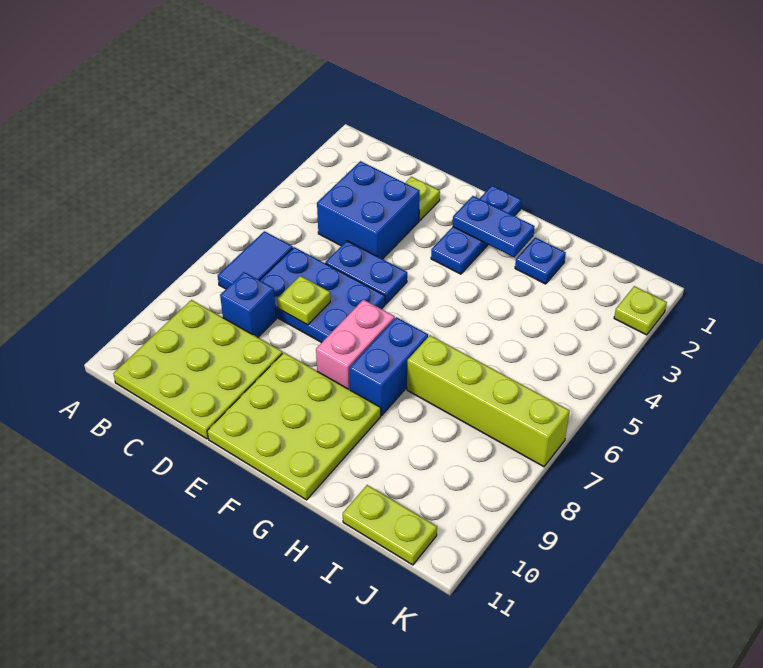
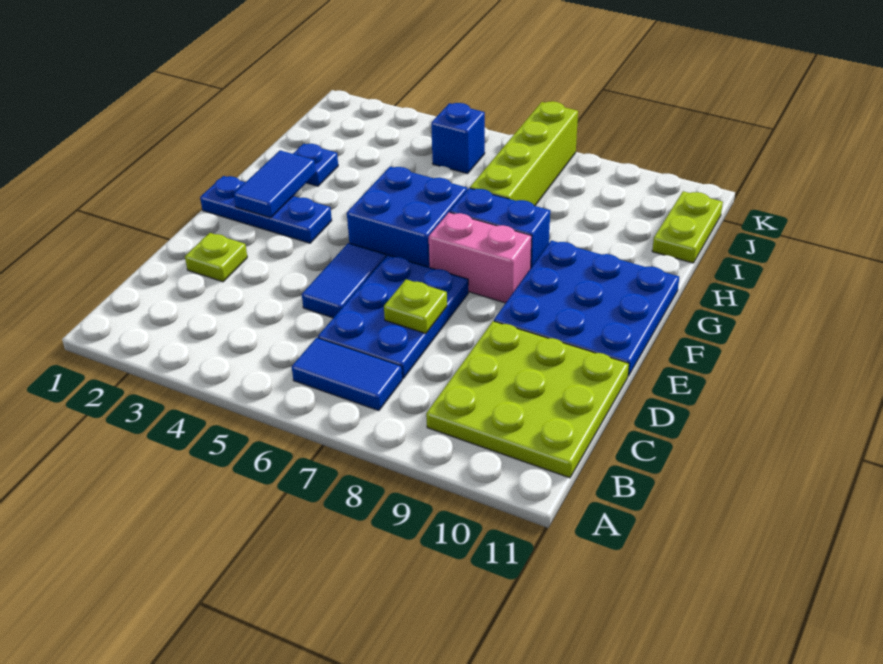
blue brick C3:D4 level 1 -> blue brick F5:G6 level 1
blue brick C8 level 1 -> blue brick J5 level 1
blue plate D5:E5 level 1 -> blue tile D5:E5 level 1
lime plate E9:G11 level 1 -> blue plate E9:G11 level 1
blue plate F2:G2 level 2 -> blue tile F2:G2 level 2
lime plate K2 level 1 -> none

